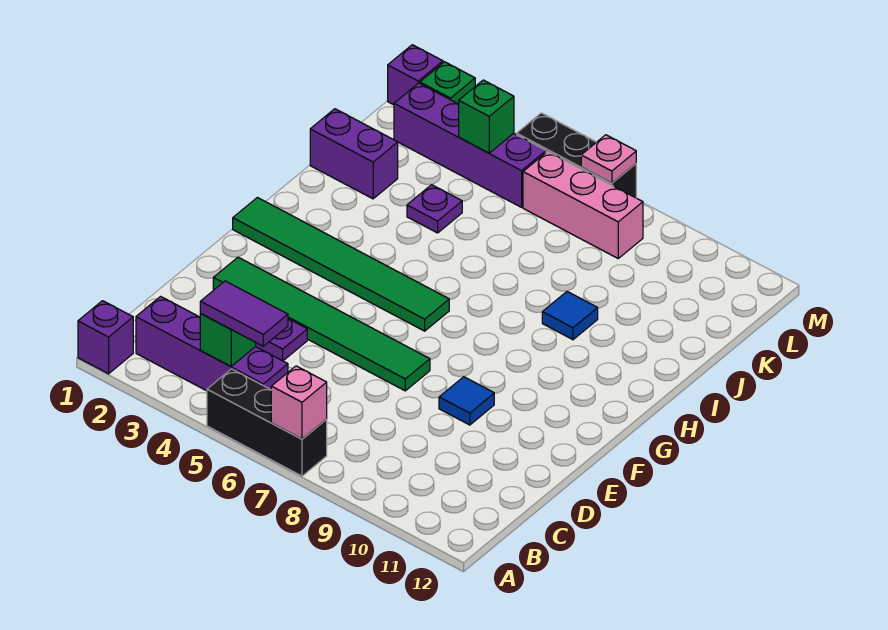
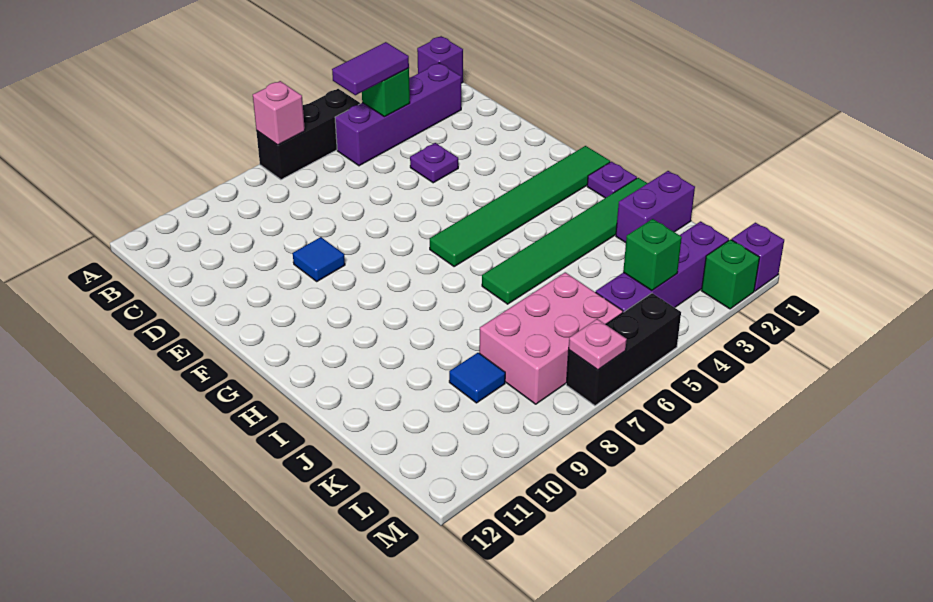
green tile E2:E7 level 1 -> green tile I1:I6 level 1
blue tile I9 level 1 -> blue tile K9 level 1
purple plate J4 level 1 -> purple plate H1 level 1
pink brick L6:L8 level 1 -> pink brick K6:L8 level 1

